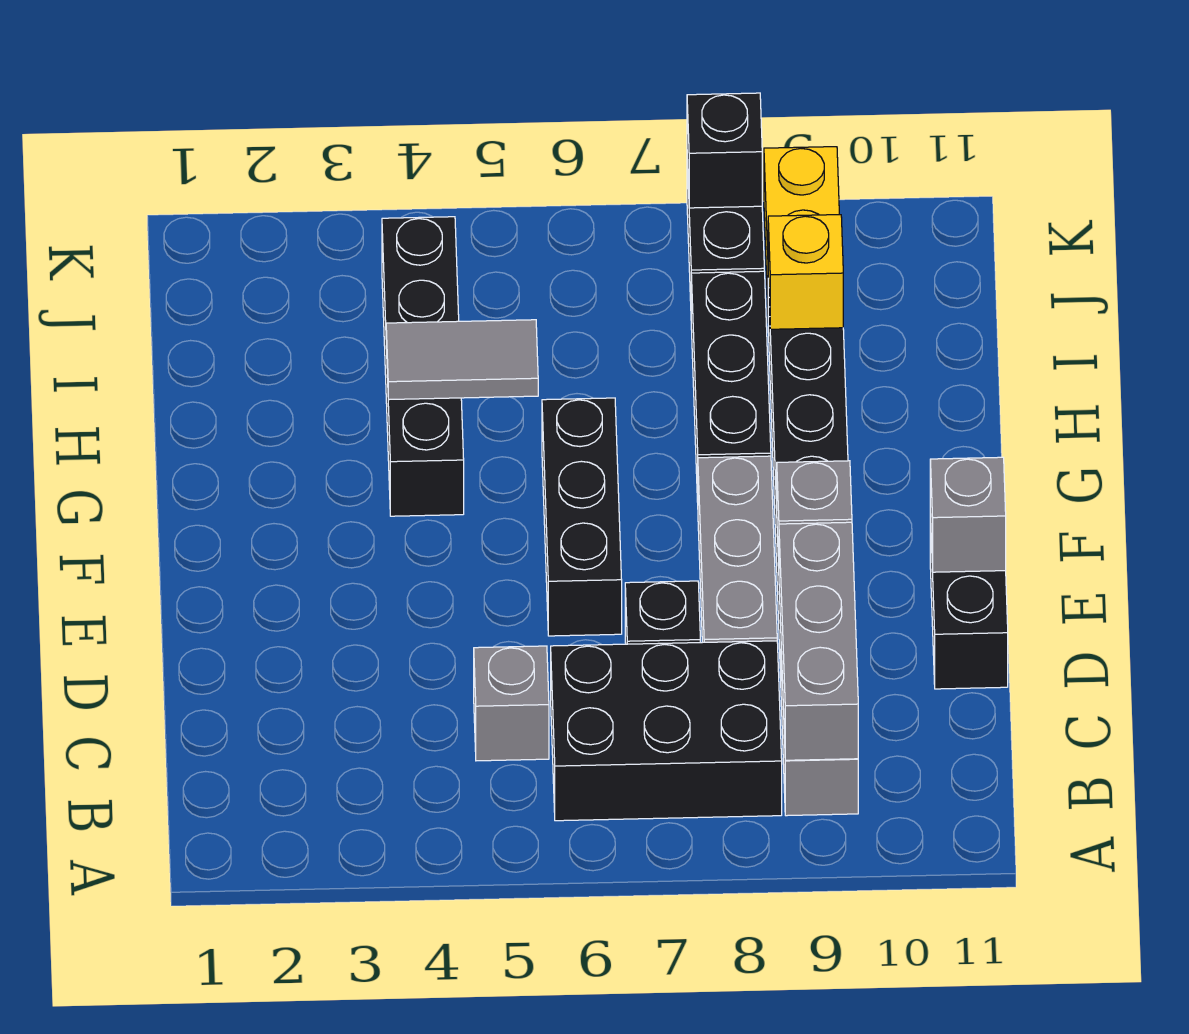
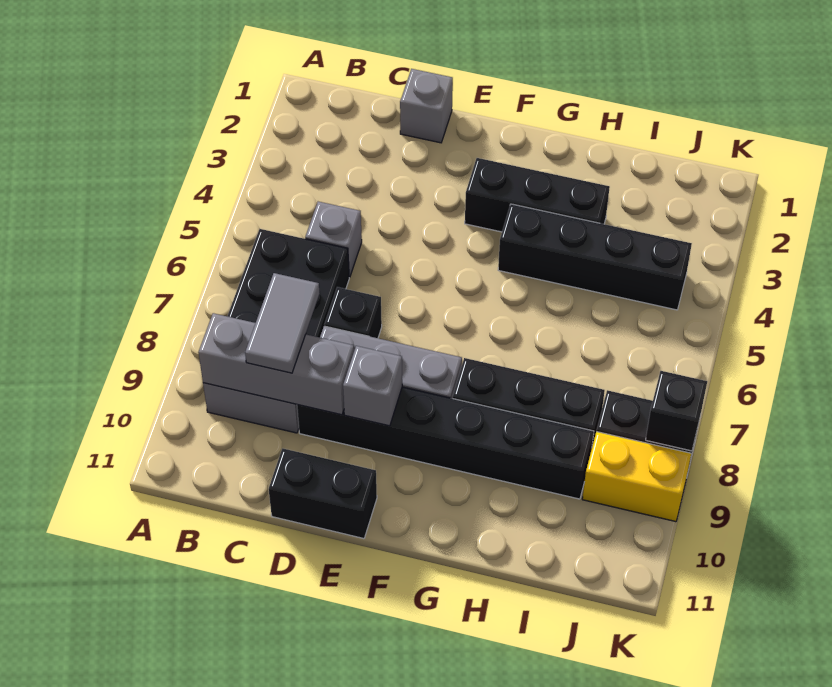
black brick E6:G6 level 1 -> black brick F3:H3 level 1
grey brick E11 level 2 -> grey brick D1 level 1
grey tile H4:H5 level 2 -> grey tile C8:C9 level 3
yellow brick I9 level 2 -> none

